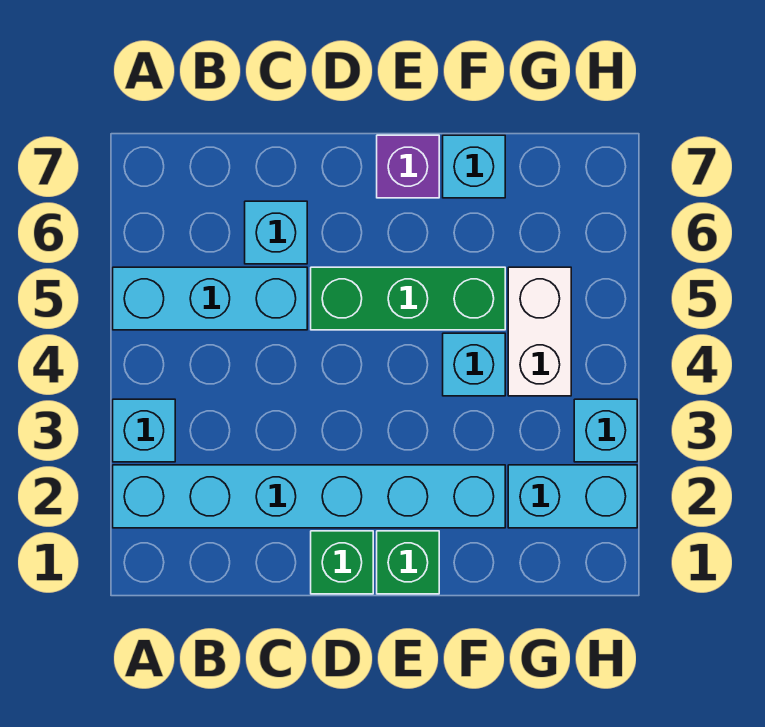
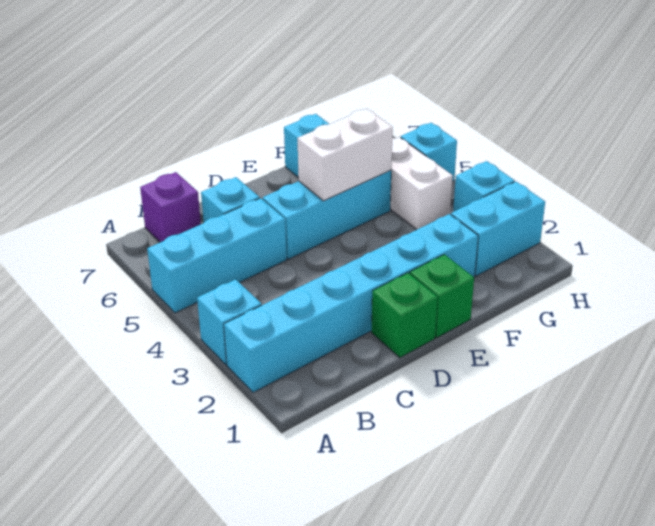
green brick D5:F5 level 1 -> cyan brick D5:F5 level 1
none -> white brick E5:F5 level 2
purple brick E7 level 1 -> purple brick B7 level 1
cyan brick F4 level 1 -> cyan brick H5 level 1

